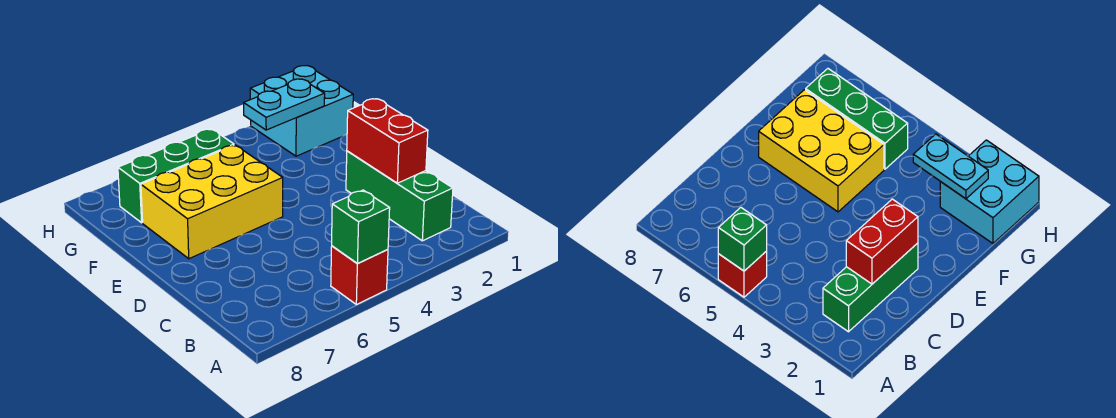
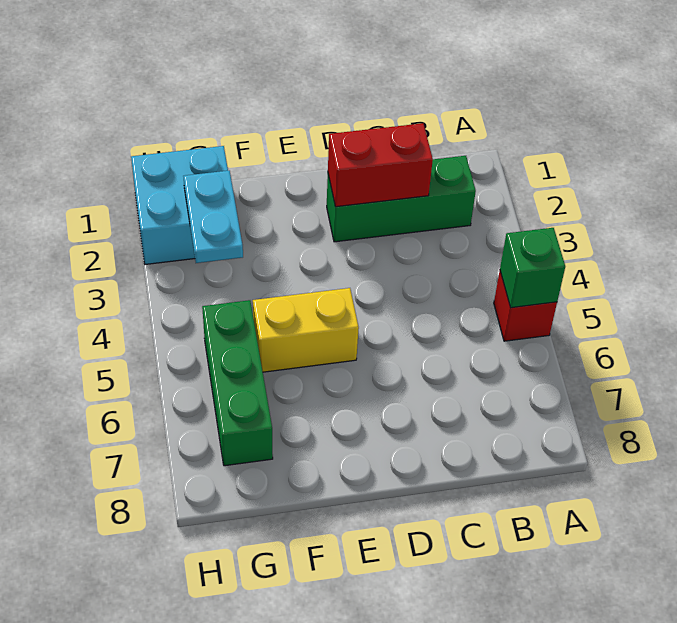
yellow brick E5:F7 level 1 -> yellow brick E5:F5 level 1

